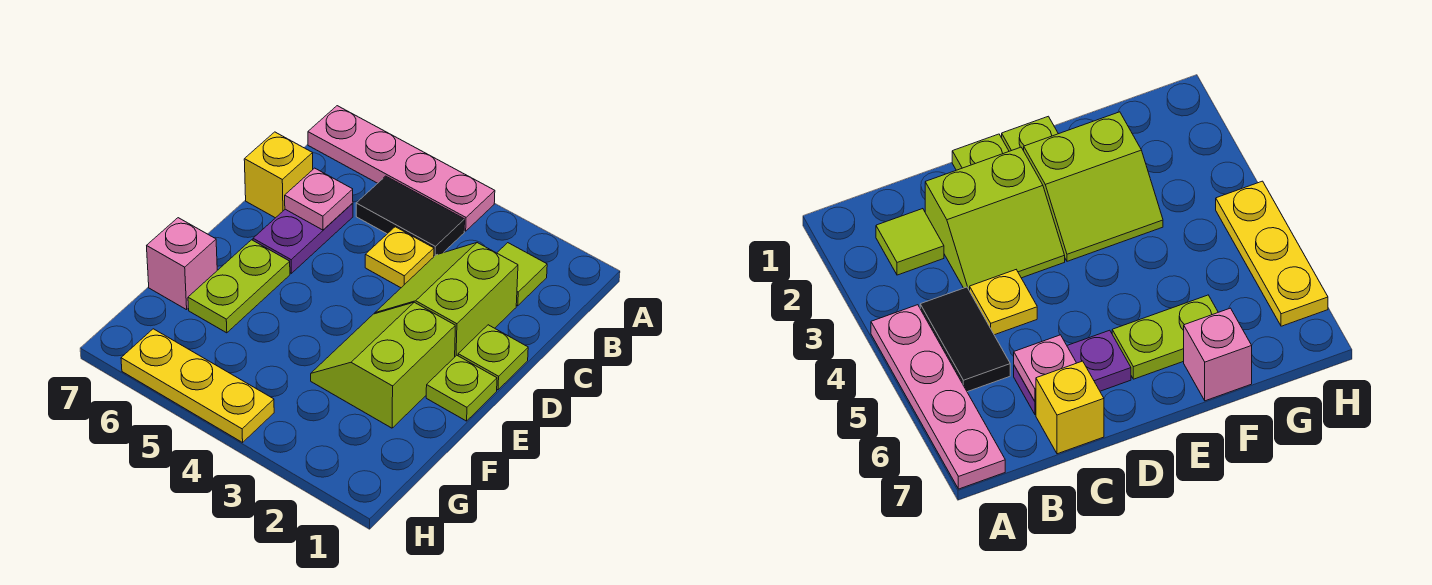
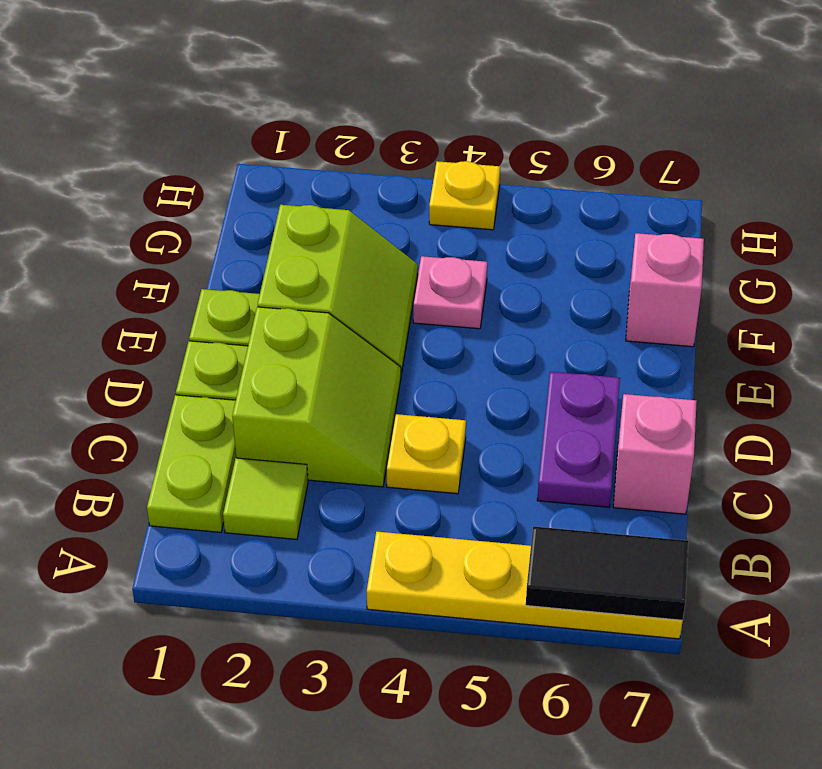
pink plate A4:A7 level 1 -> yellow plate A4:A7 level 1
black tile B4:B5 level 1 -> black tile A6:A7 level 2
pink plate C6 level 2 -> pink plate F4 level 1
yellow brick C7 level 1 -> pink brick C7 level 1
lime plate E6:F6 level 1 -> lime plate B1:C1 level 1
yellow plate H4:H6 level 1 -> yellow plate H4 level 1

